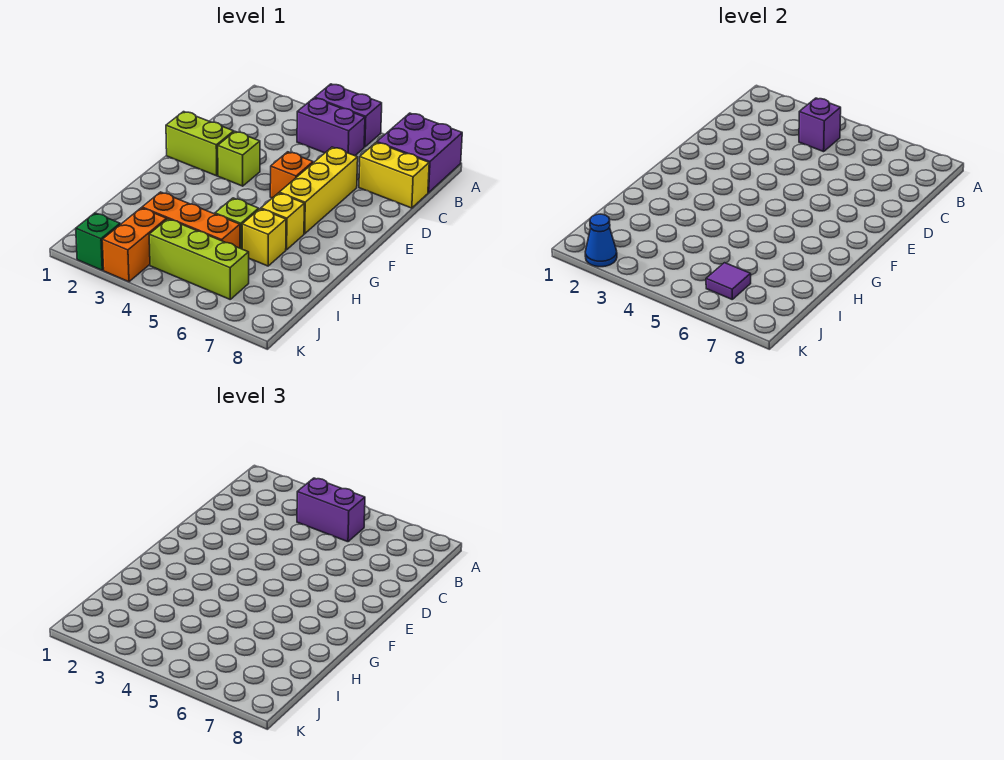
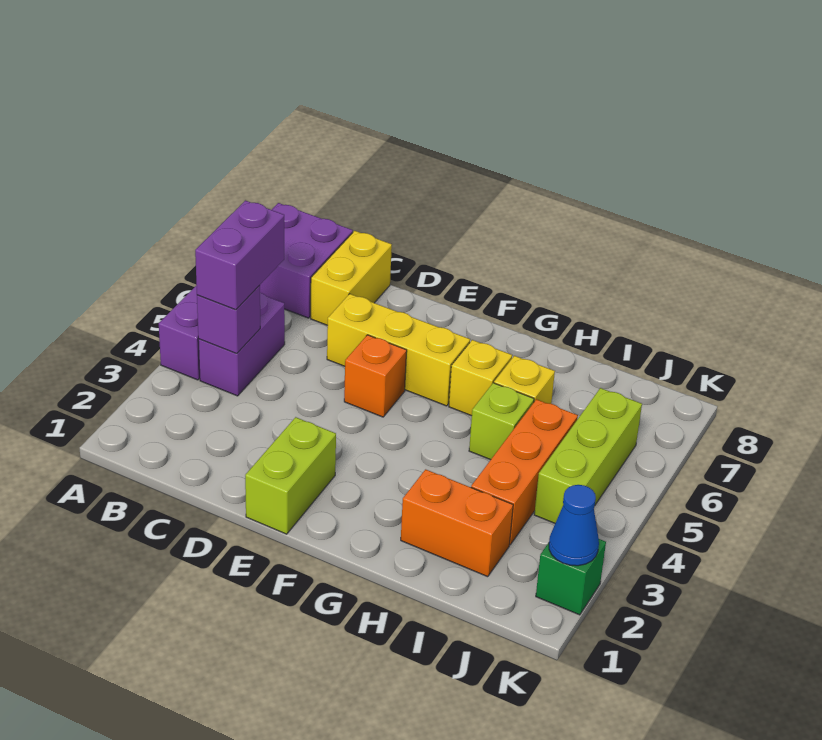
lime brick E3 level 1 -> none
orange brick J3:K3 level 1 -> orange brick H2:I2 level 1
purple tile J6 level 2 -> none

